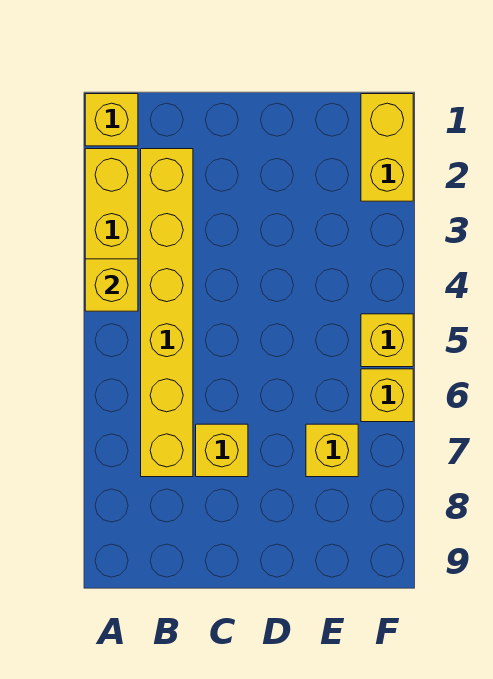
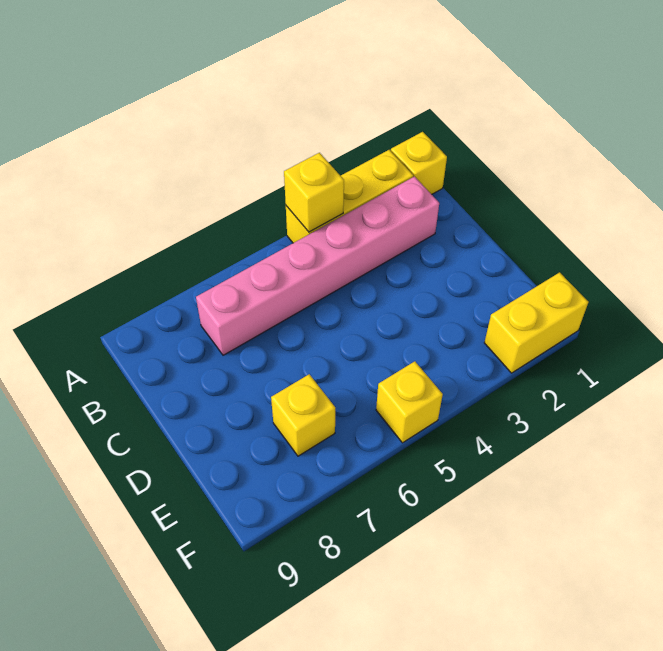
yellow brick B2:B7 level 1 -> pink brick B2:B7 level 1
yellow brick C7 level 1 -> none
yellow brick F6 level 1 -> none

